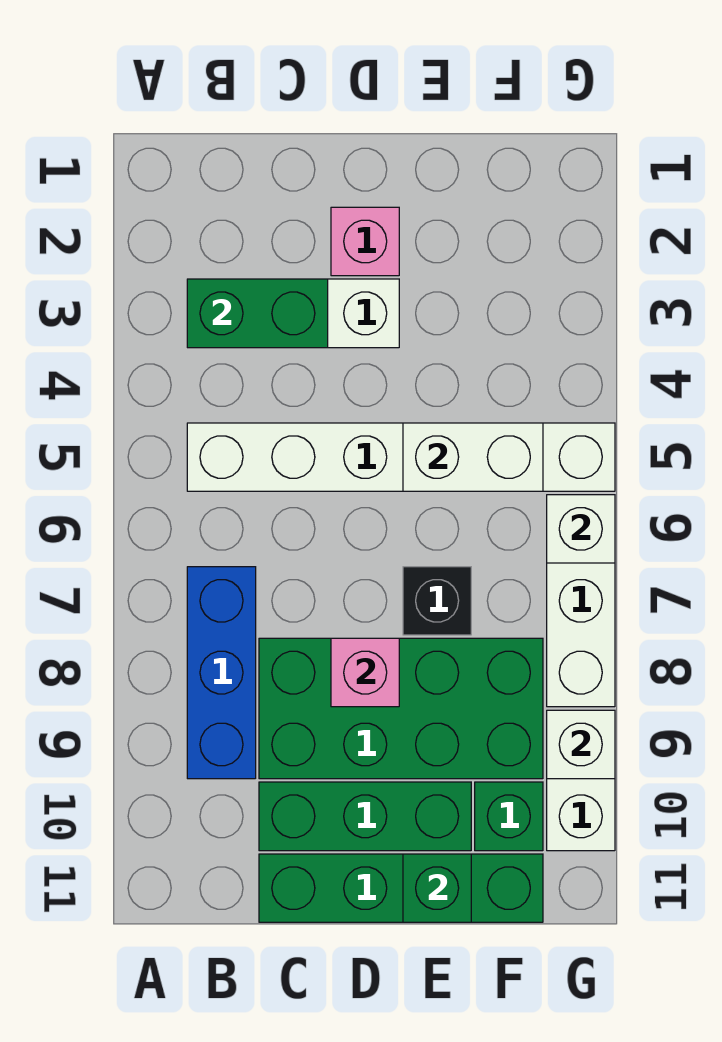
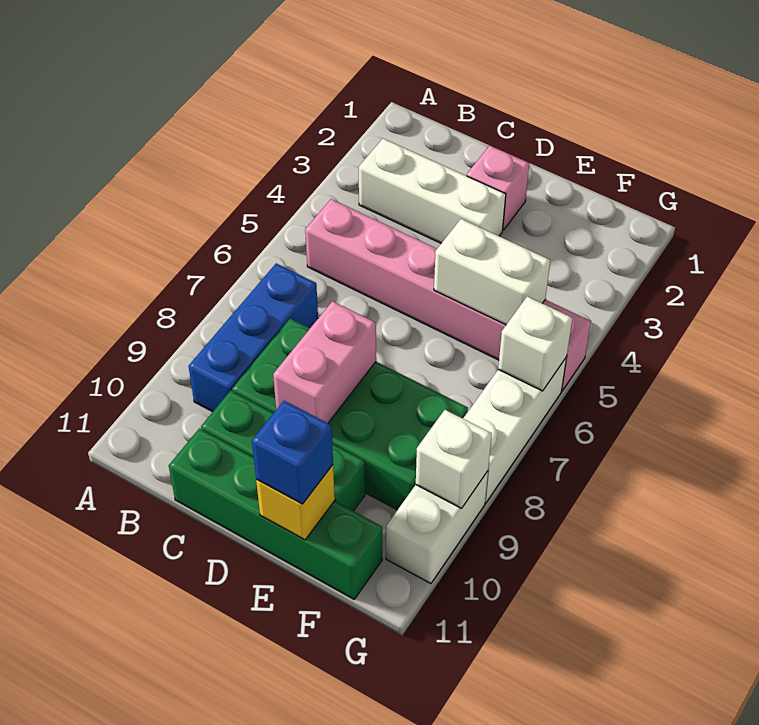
green brick B3:C3 level 2 -> none
white brick B5:G5 level 1 -> pink brick B5:G5 level 1
pink brick D8 level 2 -> pink brick D8:D9 level 2
black brick E7 level 1 -> none
green brick E11 level 2 -> yellow brick E11 level 2
none -> blue brick E11 level 3
green brick F10 level 1 -> none

